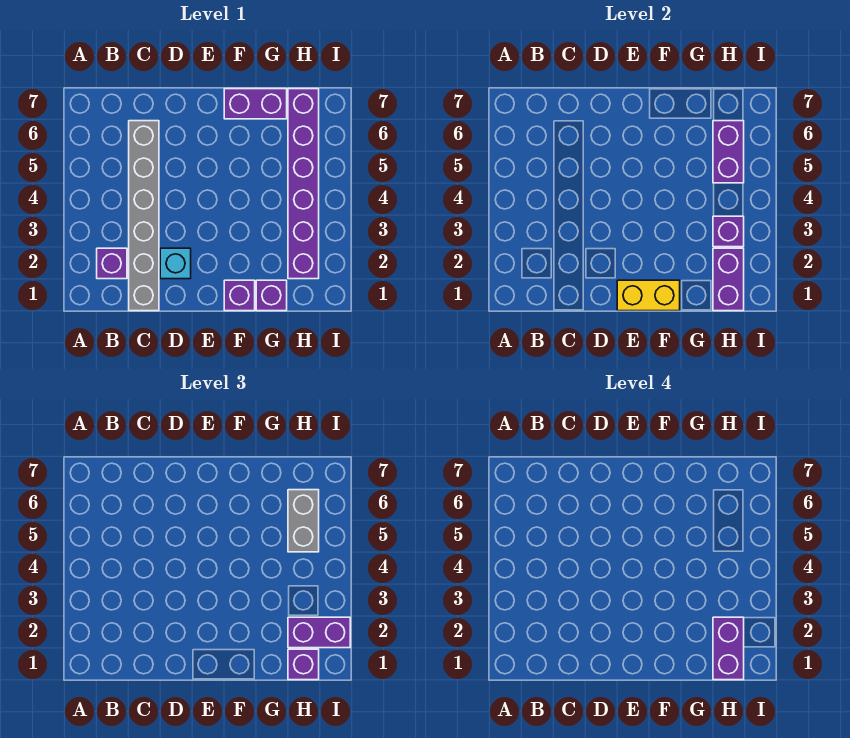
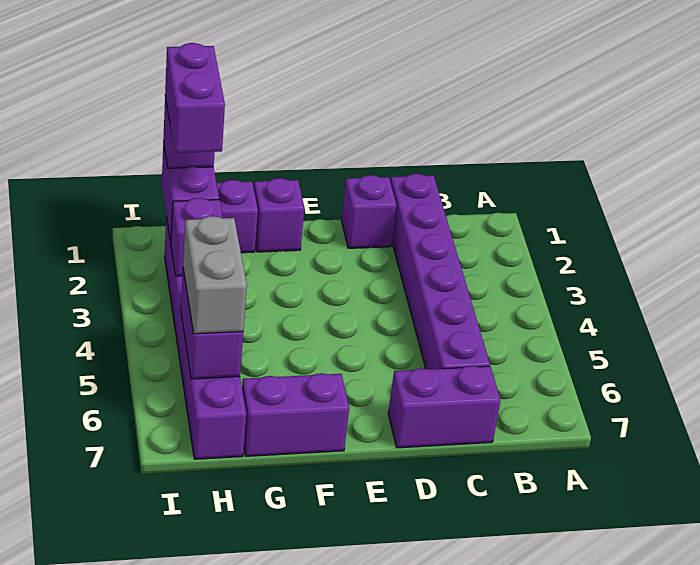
purple brick B2 level 1 -> purple brick D1 level 1
grey brick C1:C6 level 1 -> purple brick C1:C6 level 1
cyan brick D2 level 1 -> none
yellow brick E1:F1 level 2 -> none
purple brick H2:I2 level 3 -> purple brick C7:D7 level 1

